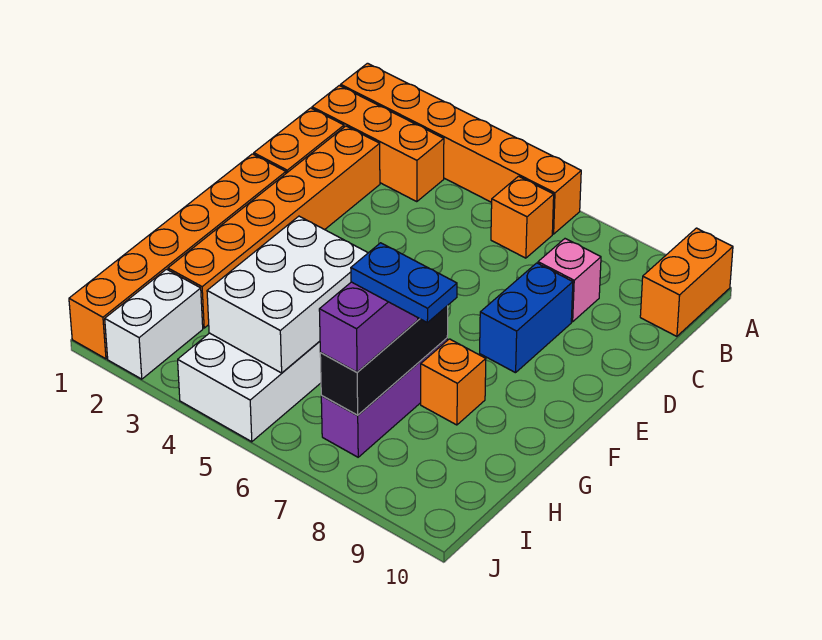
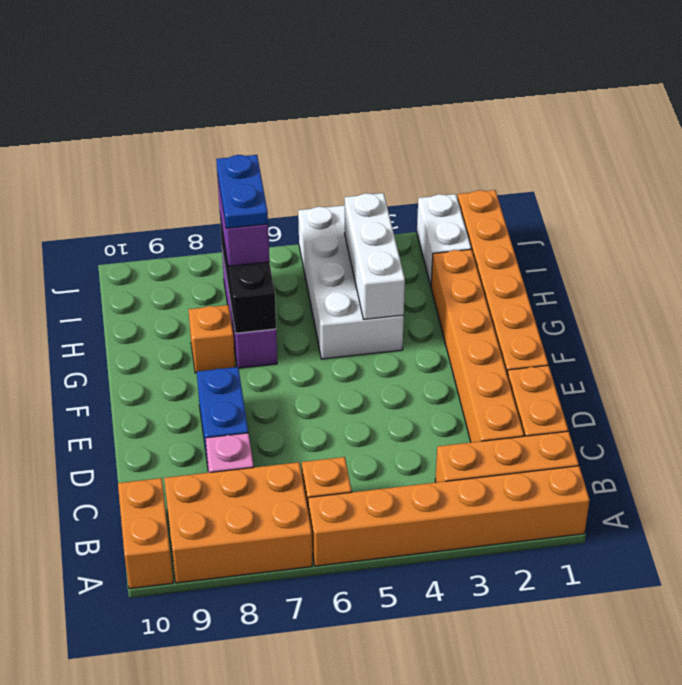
none -> orange brick A7:B9 level 1
white brick G4:I5 level 2 -> white brick G4:I4 level 2
blue plate H7:H8 level 4 -> blue plate H7:I7 level 4

